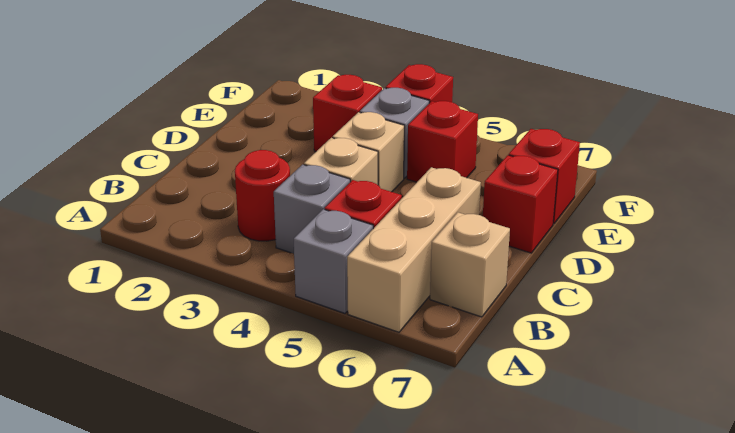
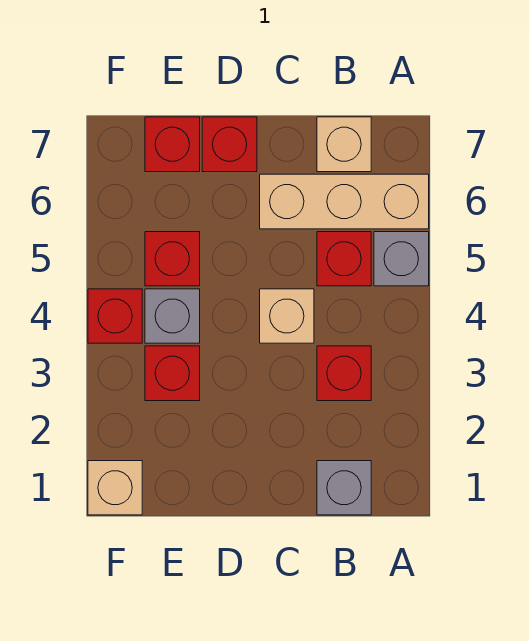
red round brick B3 level 1 -> red brick B3 level 1
grey brick B4 level 1 -> grey brick B1 level 1
tan brick D4 level 1 -> tan brick F1 level 1

